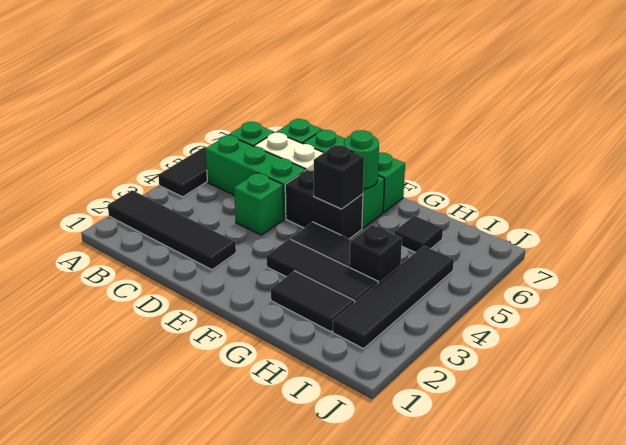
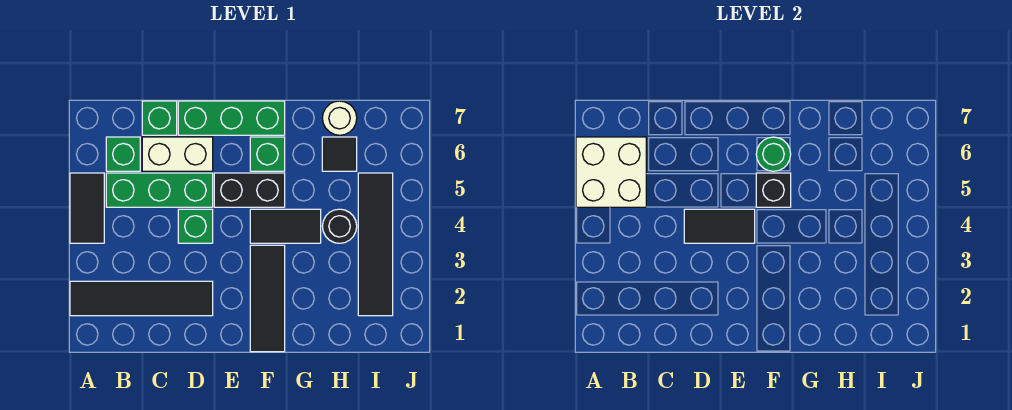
none -> white brick A5:B6 level 2
black tile F3:H3 level 1 -> black tile F1:F3 level 1
black tile G2:H2 level 1 -> black tile D4:E4 level 2
black brick H4 level 1 -> black round brick H4 level 1
none -> white round brick H7 level 1

